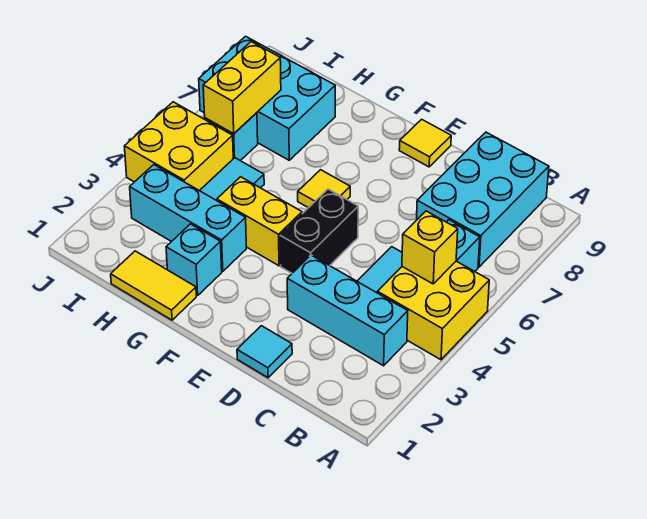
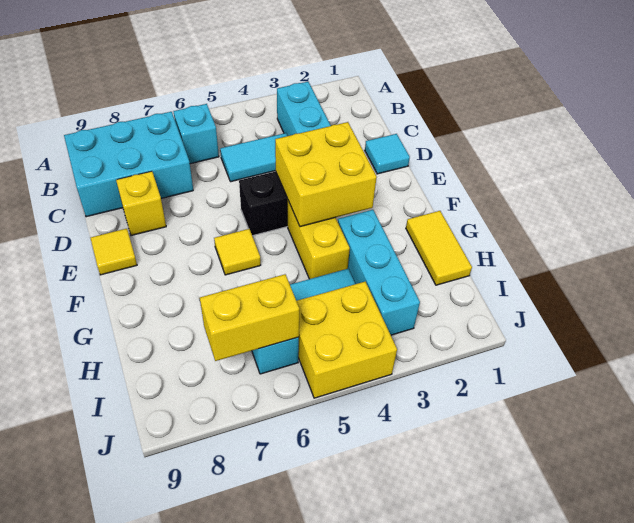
yellow brick A4:B5 level 1 -> yellow brick E3:F4 level 2
yellow brick B5 level 2 -> yellow brick D8 level 1
cyan brick G2 level 1 -> none
cyan brick H7:J8 level 1 -> none

